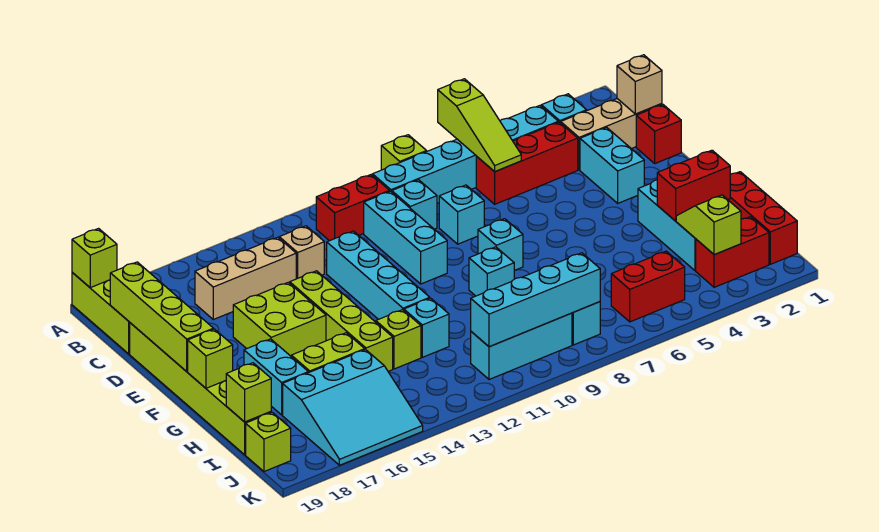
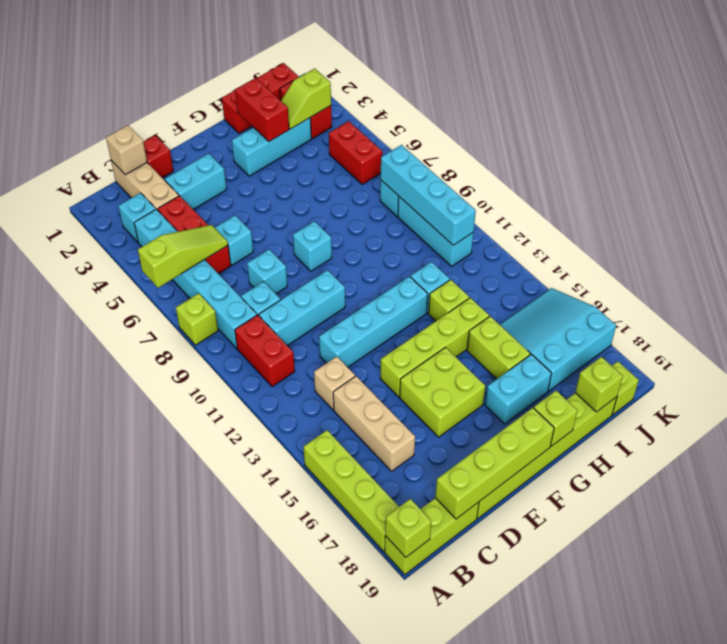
none -> lime brick A15:A18 level 1
cyan brick G9 level 1 -> cyan brick D6 level 1
cyan slope I15:K17 level 1 top I -> cyan slope I15:K17 level 1 top 17

